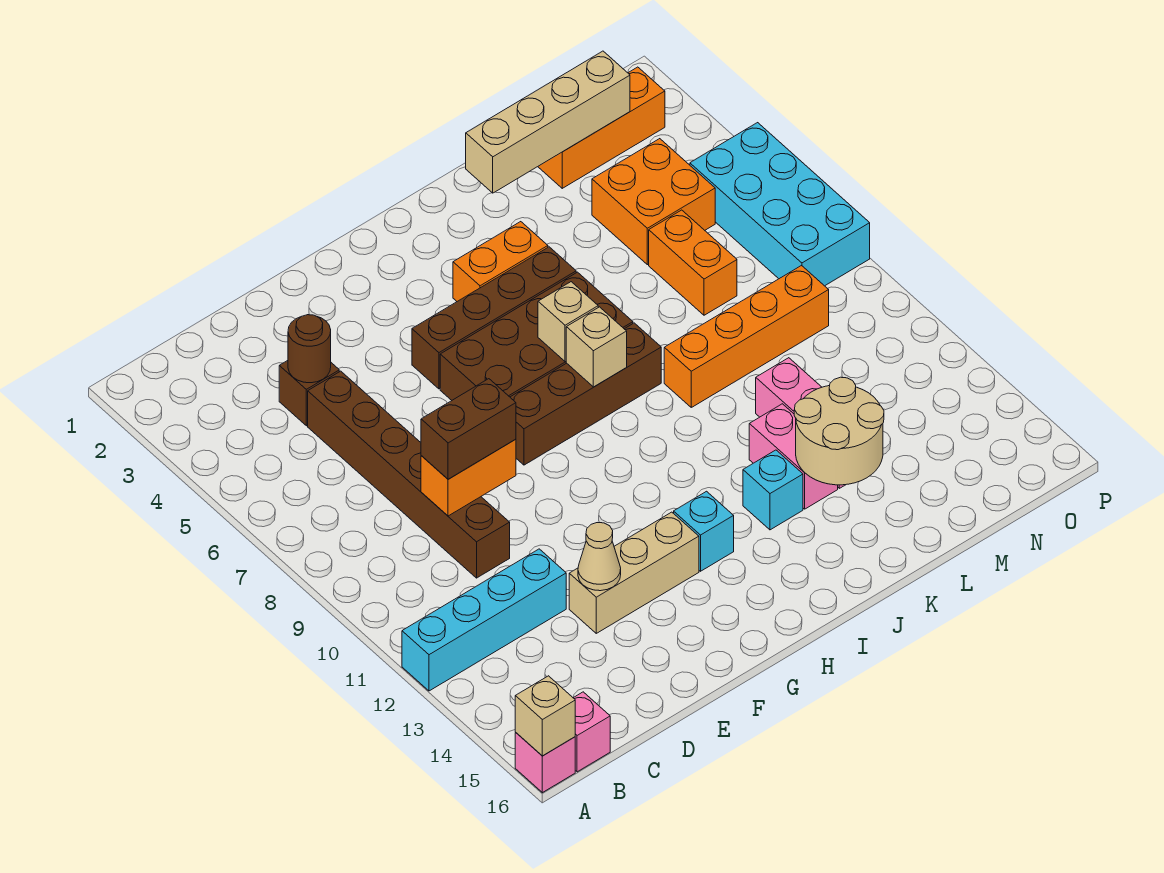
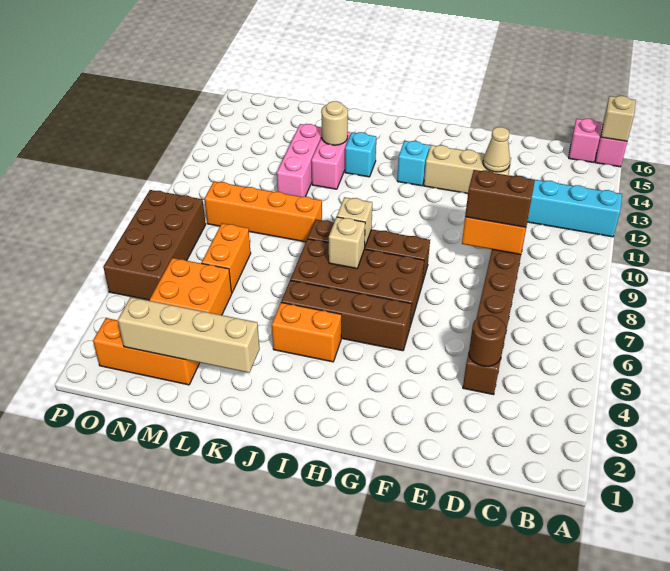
tan round brick K13:L14 level 2 -> tan round brick K13 level 2
cyan brick O5:P8 level 1 -> brown brick O5:P8 level 1

